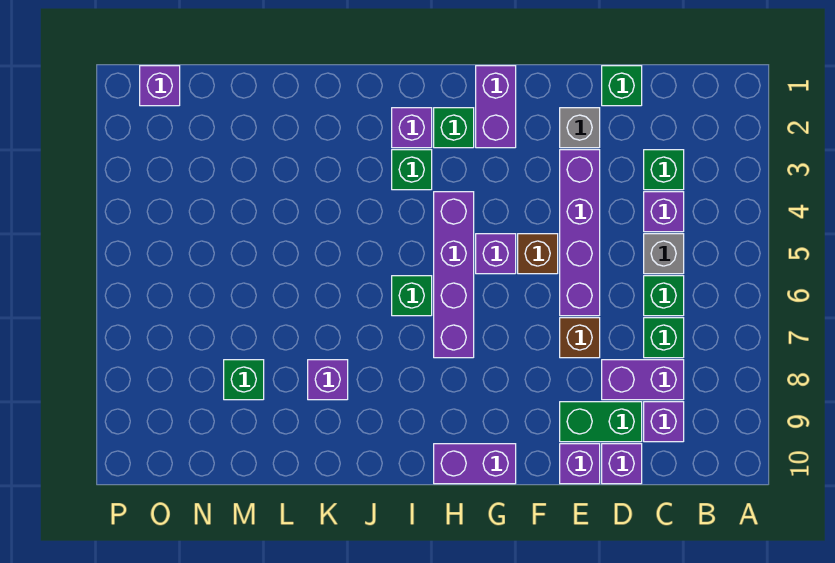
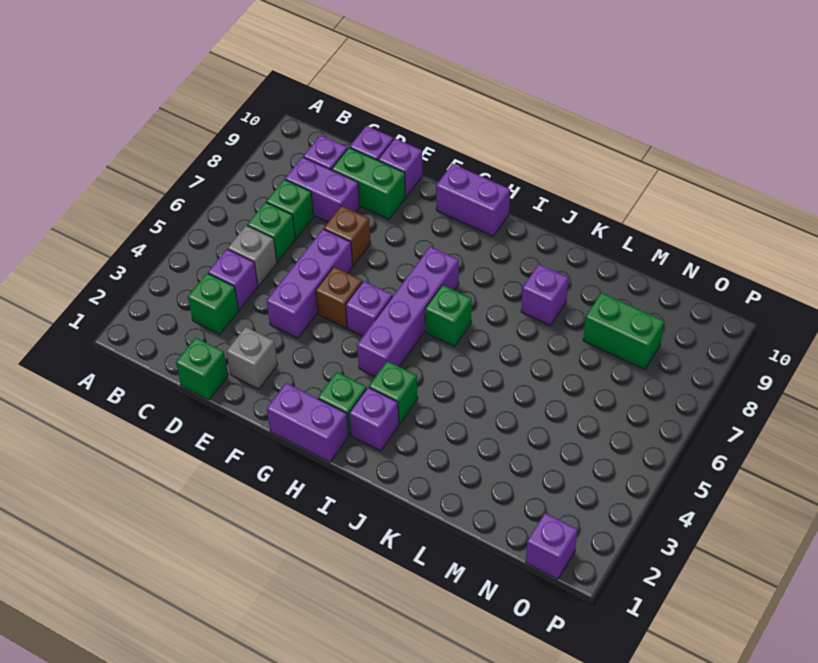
purple brick E3:E6 level 1 -> purple brick E4:E6 level 1
purple brick G1:G2 level 1 -> purple brick G1:H1 level 1
green brick M8 level 1 -> green brick M8:N8 level 1

